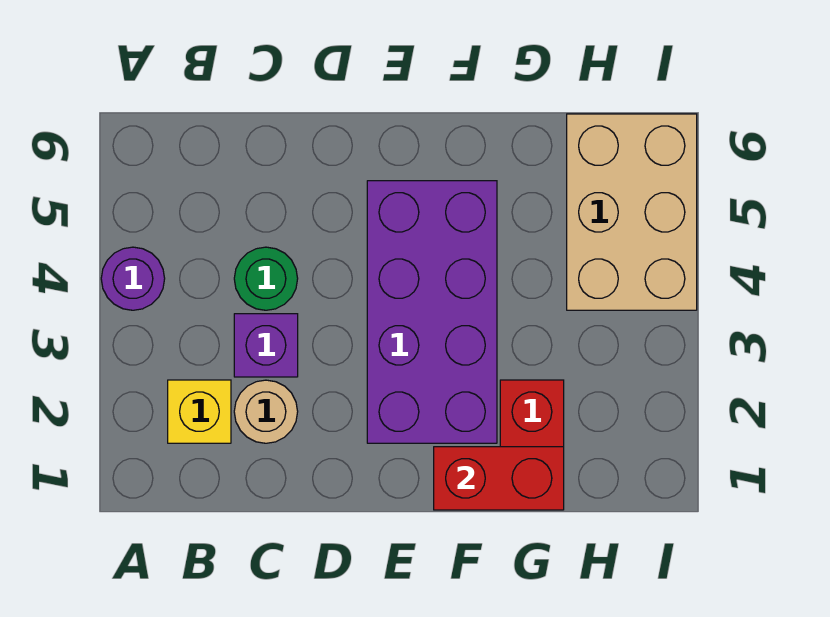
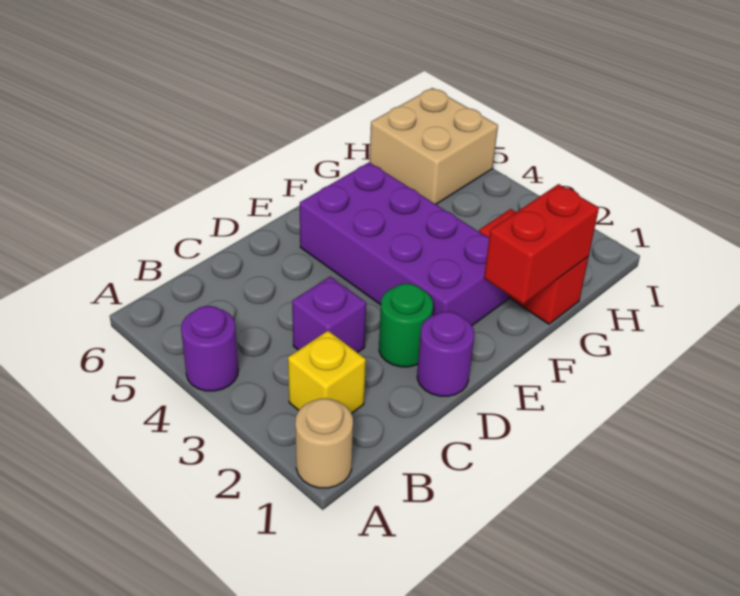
tan round brick C2 level 1 -> tan round brick A1 level 1
green round brick C4 level 1 -> green round brick D2 level 1
none -> purple round brick D1 level 1
tan brick H4:I6 level 1 -> tan brick H5:I6 level 1

